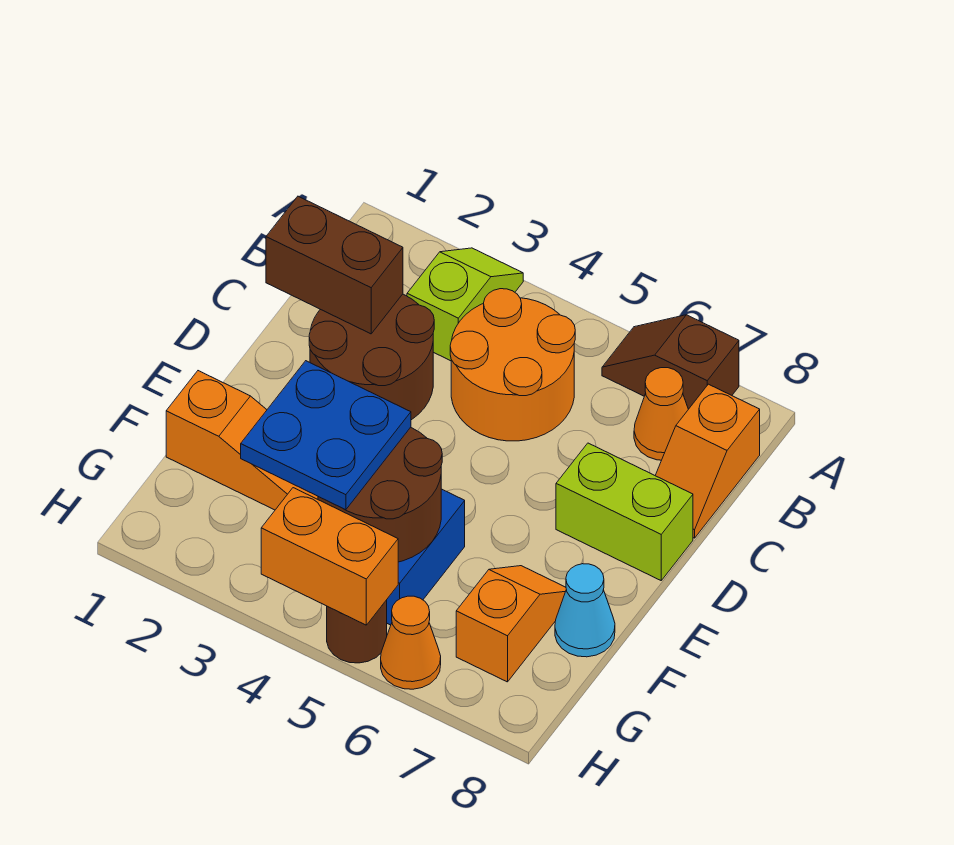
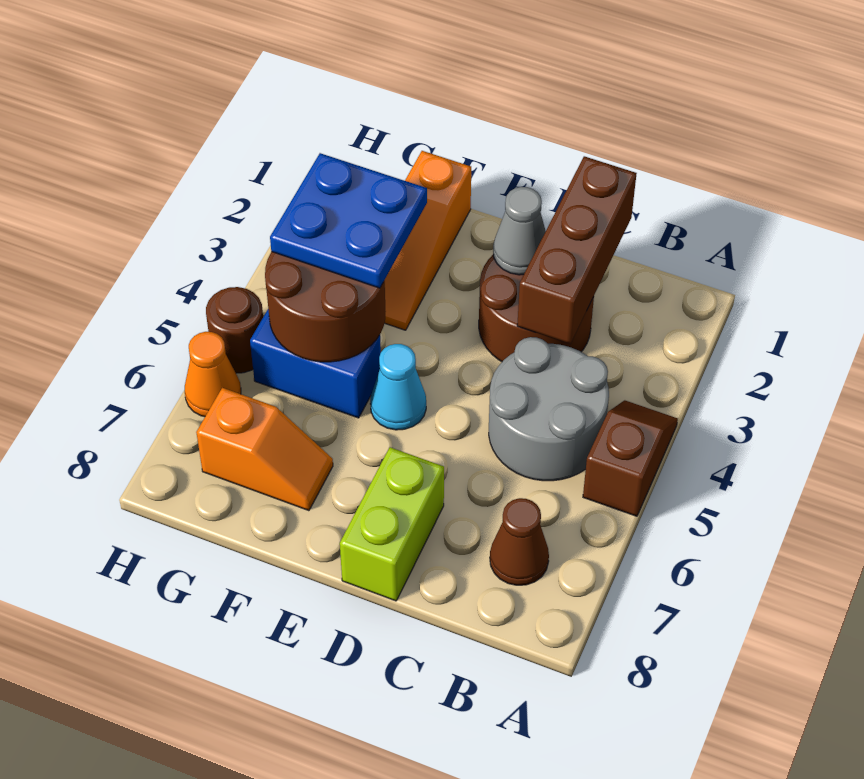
lime slope A3:B3 level 1 top B -> none
brown slope A6:A7 level 1 top 7 -> brown slope A4:A5 level 1 top 5
orange round brick B4:C5 level 1 -> grey round brick B4:C5 level 1
orange cone B7 level 1 -> brown cone B7 level 1
orange slope B8:C8 level 1 top B -> none
brown brick C1:C2 level 2 -> brown brick C1:C3 level 2
none -> grey cone D2 level 2
cyan cone F8 level 1 -> cyan cone E5 level 1
orange brick H4:H5 level 2 -> none

